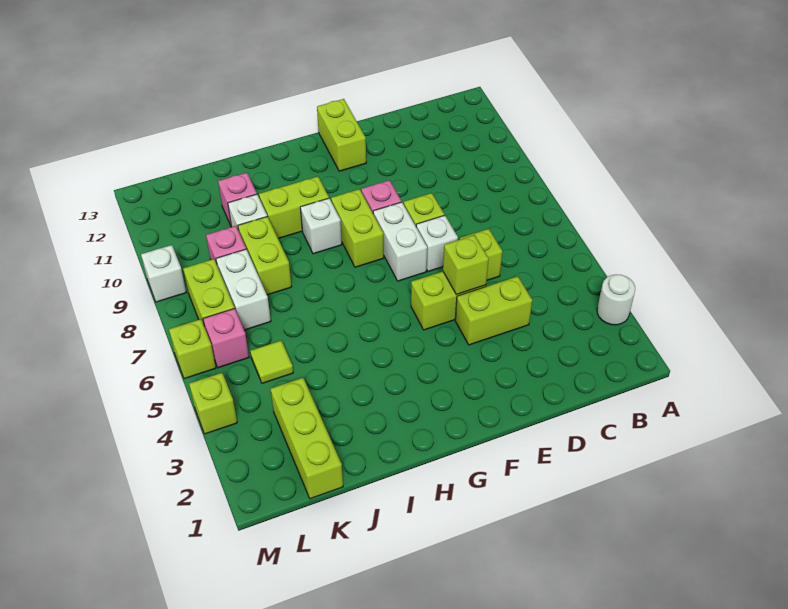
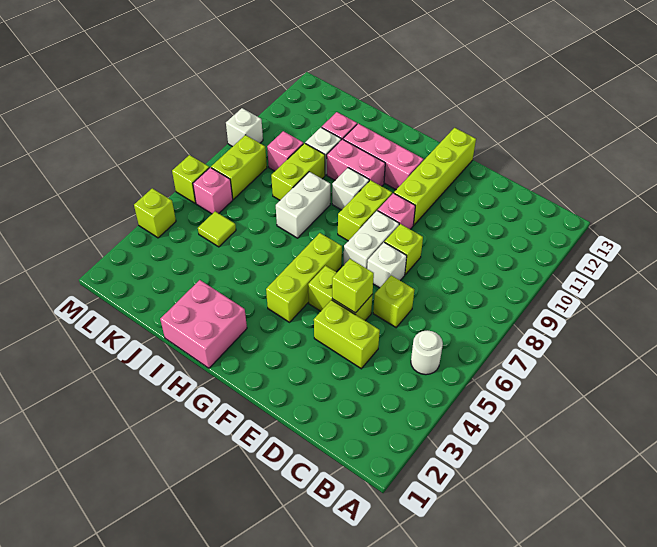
white round brick A3 level 1 -> white round brick B5 level 1
lime brick F12:F13 level 1 -> lime brick F10:F13 level 1
none -> pink brick G11:I11 level 1
none -> pink brick H1:I2 level 1
lime brick H10:I10 level 1 -> pink brick H10:I10 level 1
lime brick K1:K3 level 1 -> lime brick G4:G6 level 1
white brick K7:K8 level 1 -> white brick I7:I8 level 1

